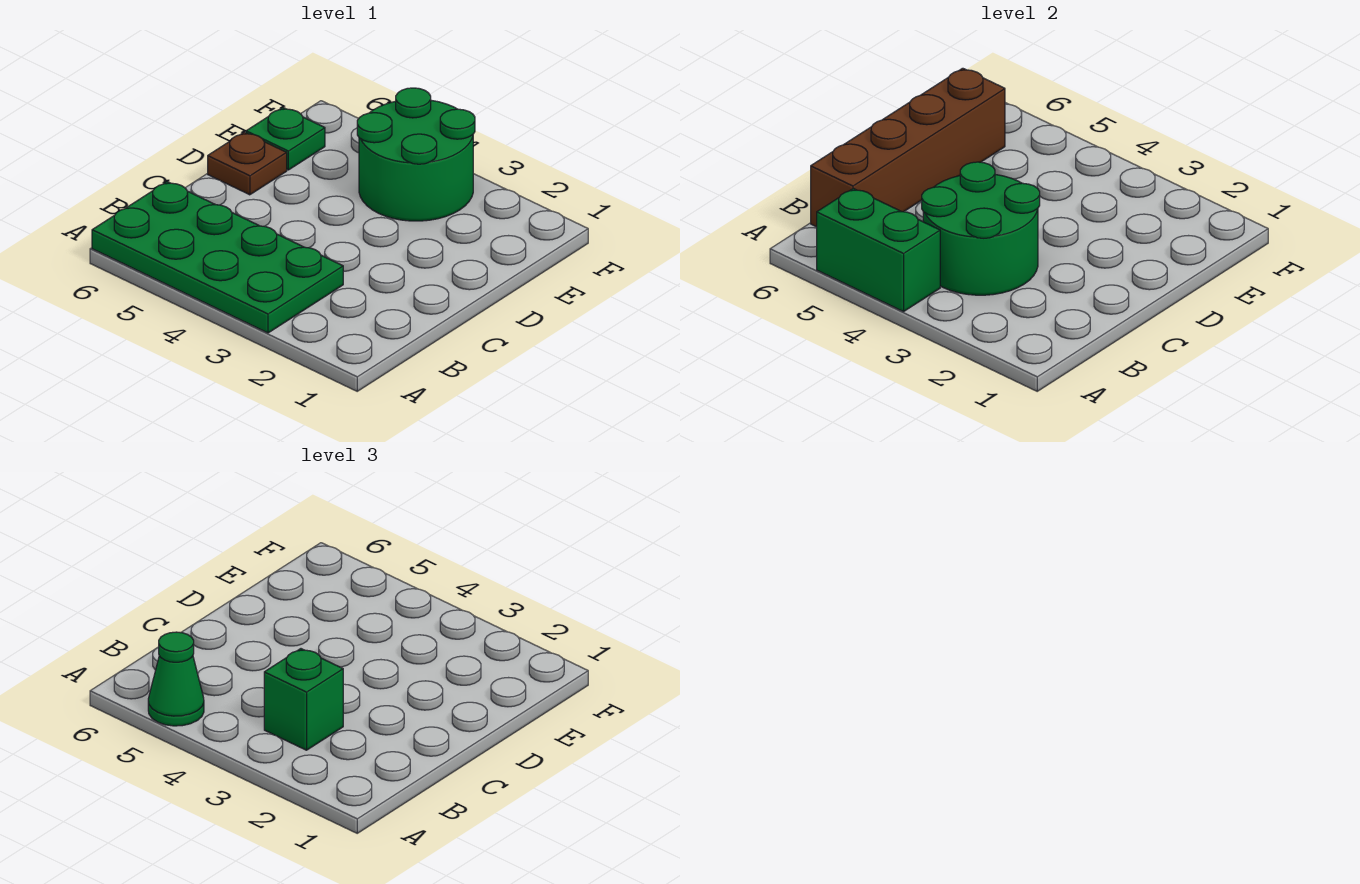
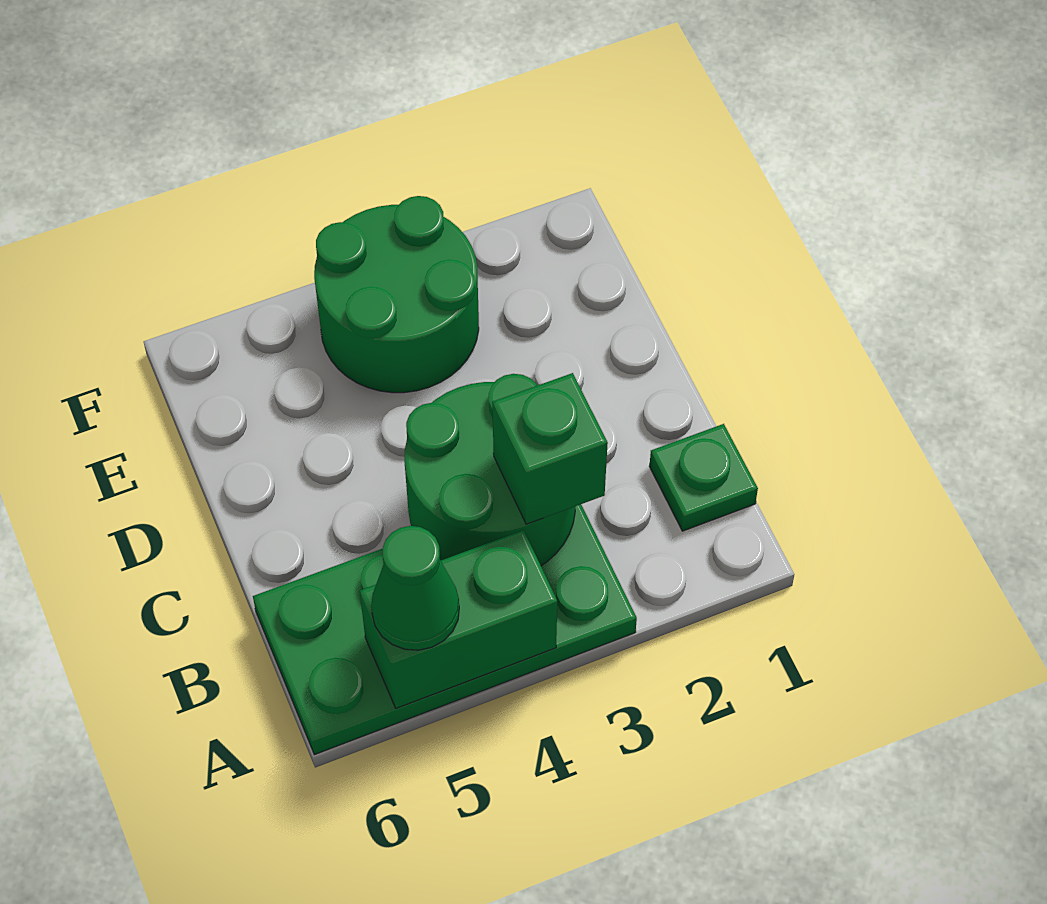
brown brick B6:E6 level 2 -> none
brown plate D6 level 1 -> none
green plate E6 level 1 -> green plate B1 level 1

